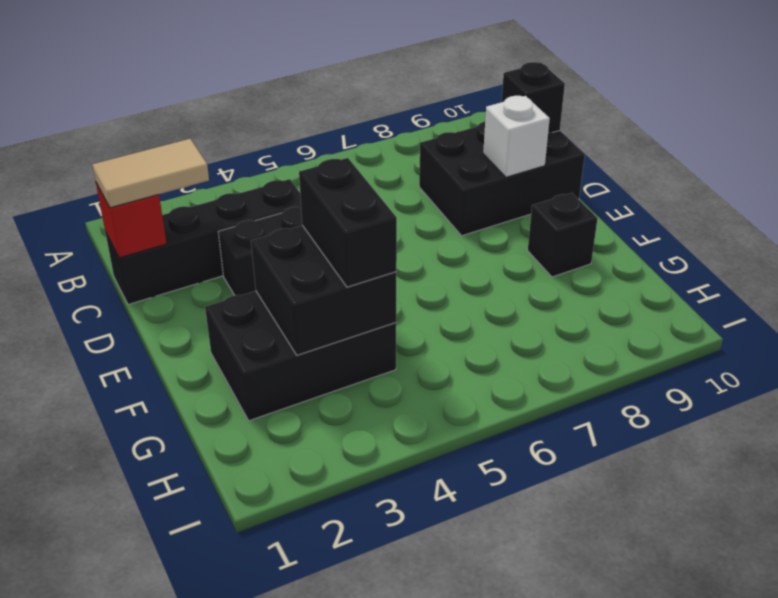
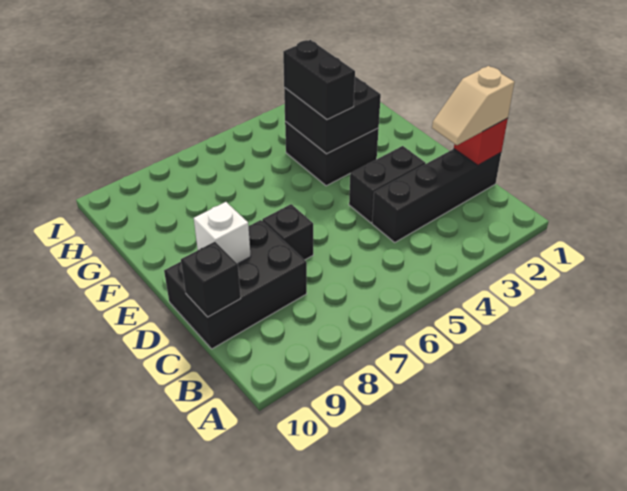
tan tile C1:C2 level 3 -> tan slope C1:C2 level 3 top 1
black brick F2:G4 level 1 -> black brick F3:G4 level 1
black brick F9 level 1 -> black brick D7 level 1

